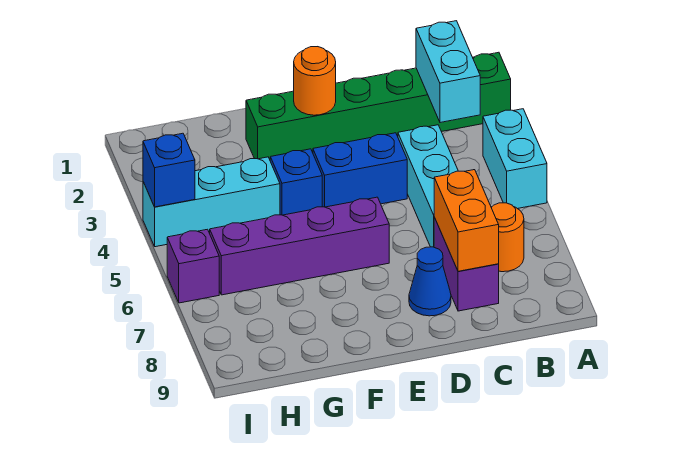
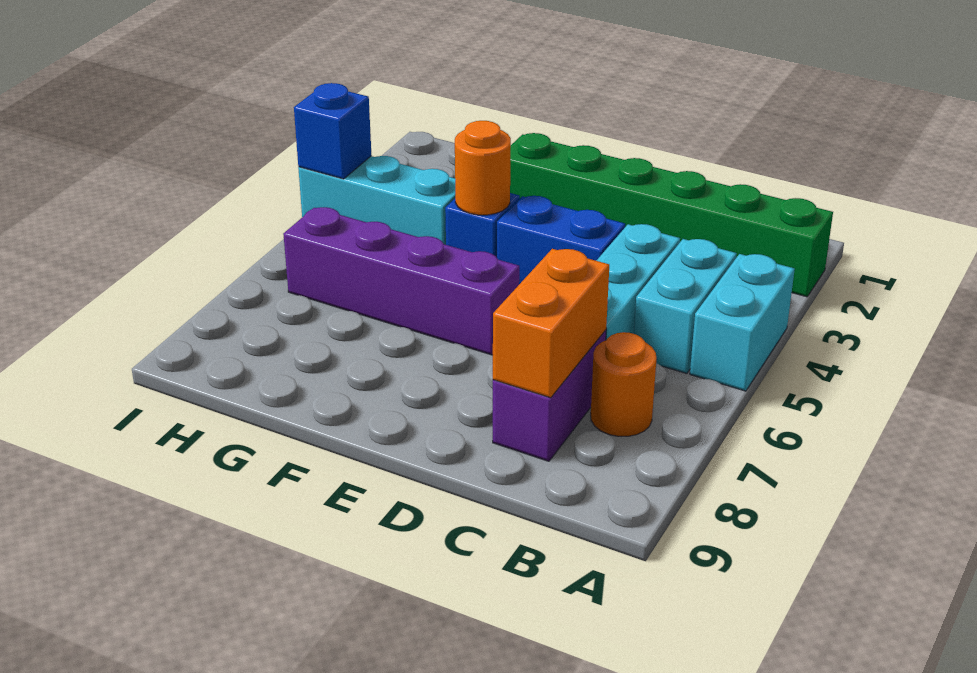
cyan brick B2:B3 level 2 -> cyan brick B4:B5 level 1
blue cone D8 level 1 -> none
orange round brick E2 level 2 -> orange round brick F4 level 2
purple brick I6 level 1 -> none

